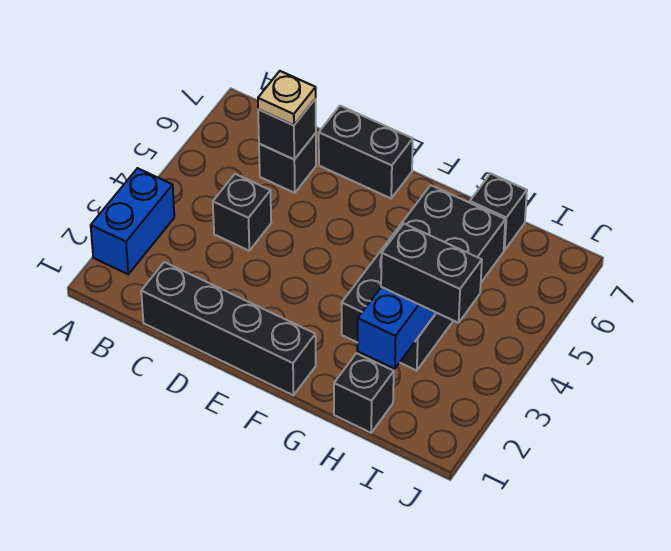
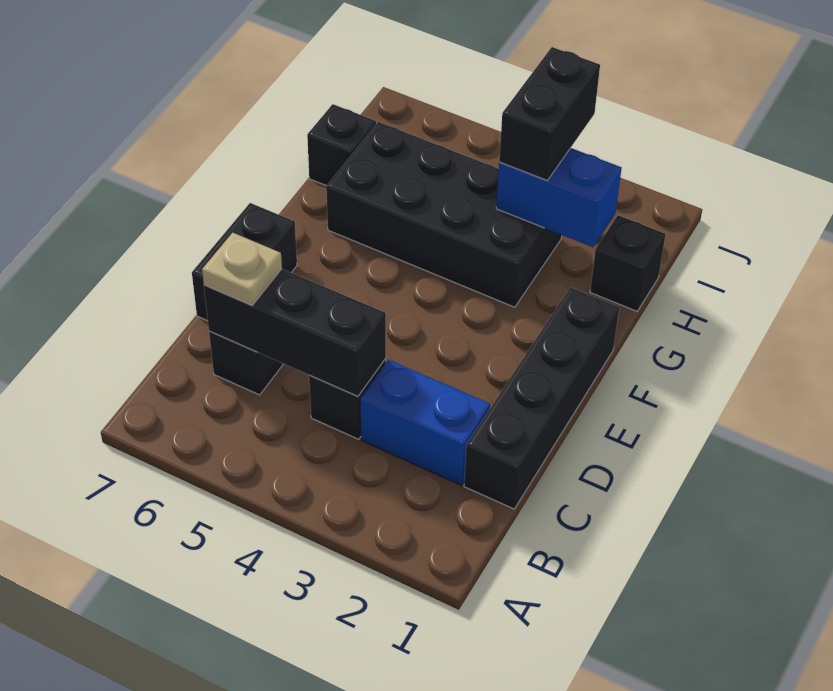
blue brick A2:A3 level 1 -> blue brick C2:C3 level 1
black brick C6 level 2 -> black brick C4:C6 level 2

